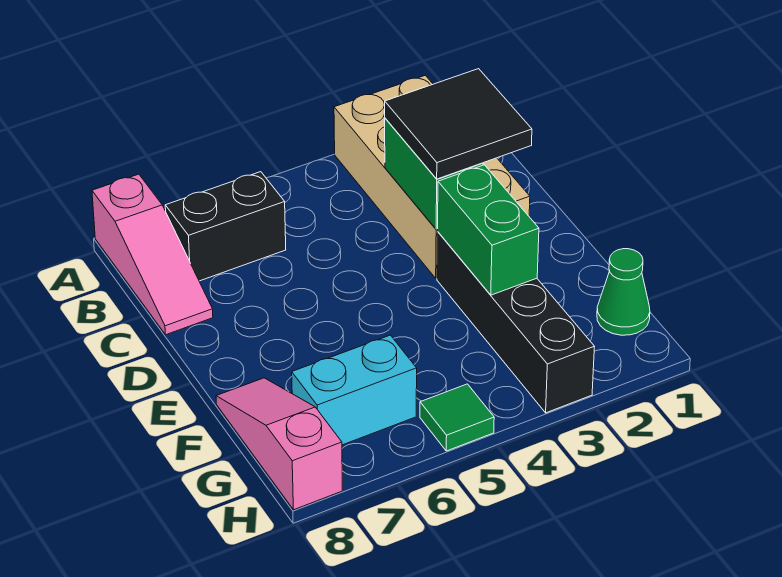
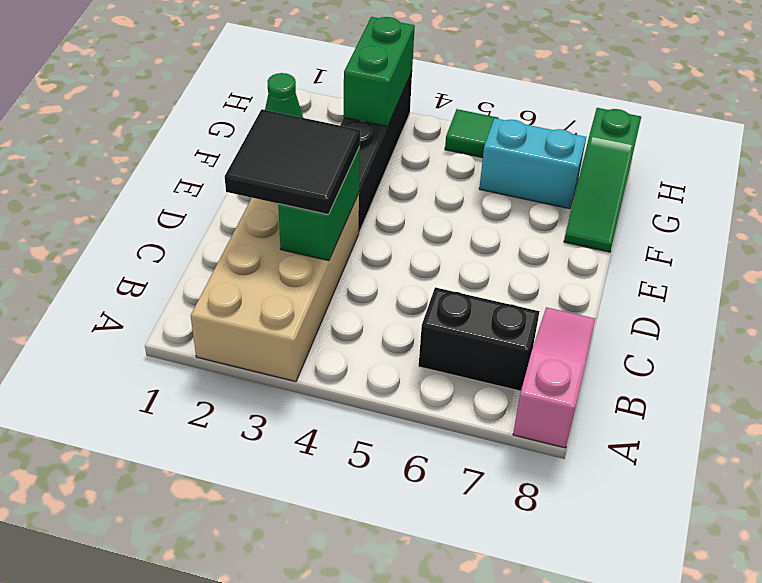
green brick E3:F3 level 2 -> green brick G3:H3 level 2
pink slope F8:H8 level 1 top H -> green slope F8:H8 level 1 top H

